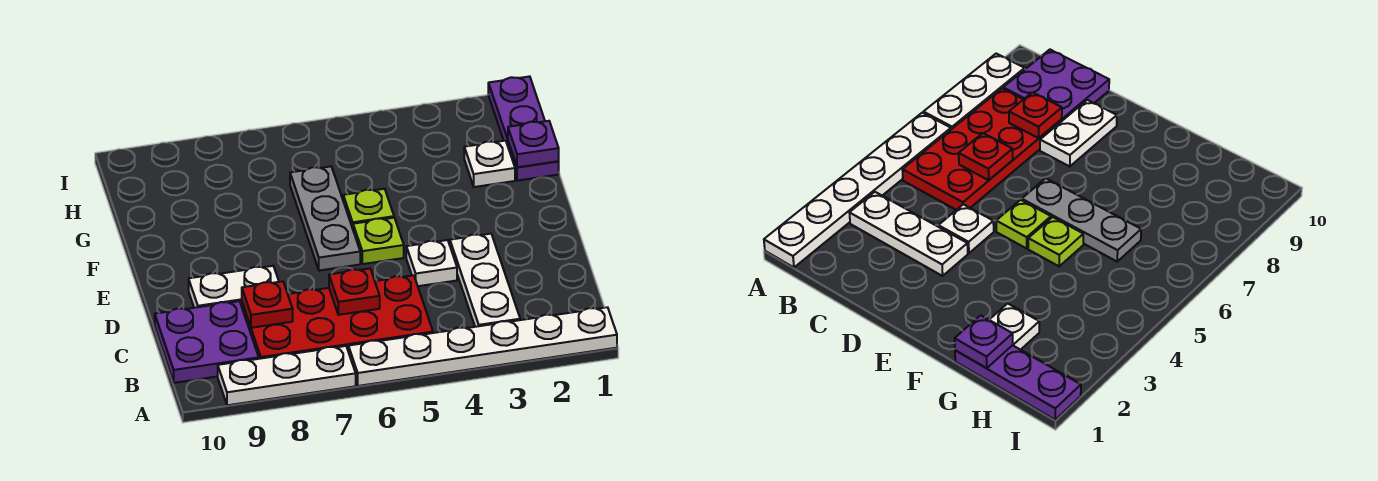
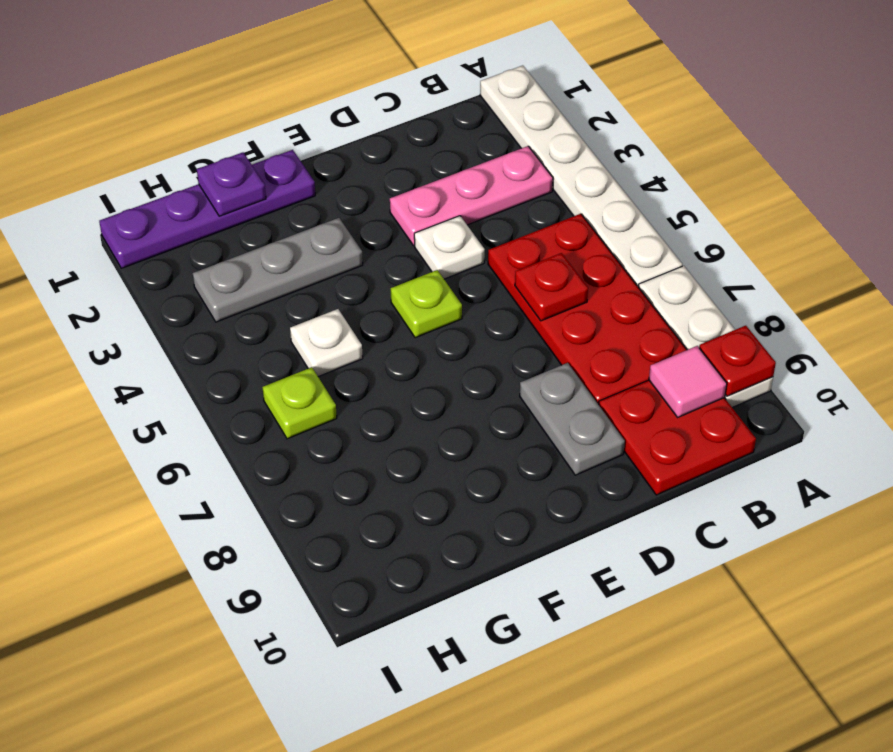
white plate B3:D3 level 1 -> pink plate B3:D3 level 1
purple plate B9:C10 level 1 -> red plate B9:C10 level 1
none -> pink tile B9 level 2
red plate C8 level 2 -> red plate A9 level 2
white plate D8:D9 level 1 -> grey plate D8:D9 level 1
grey plate E6:G6 level 1 -> grey plate F3:H3 level 1
lime plate F5 level 1 -> lime plate H6 level 1
purple plate G1:I1 level 1 -> purple plate F1:I1 level 1
white plate G2 level 1 -> white plate G5 level 1

